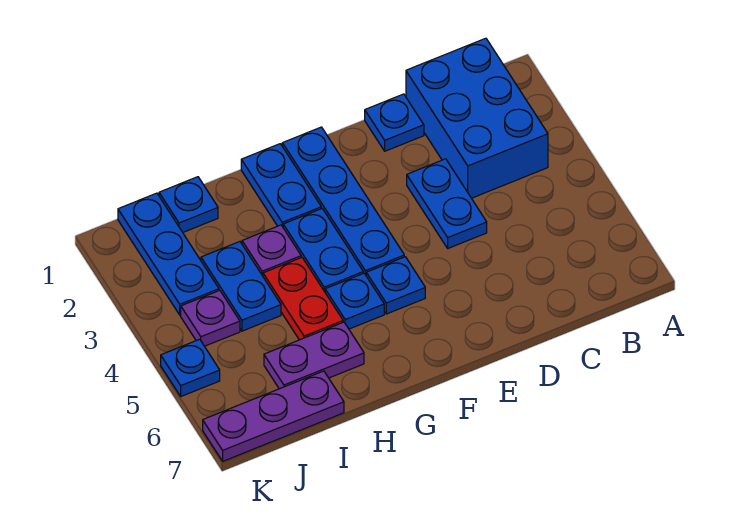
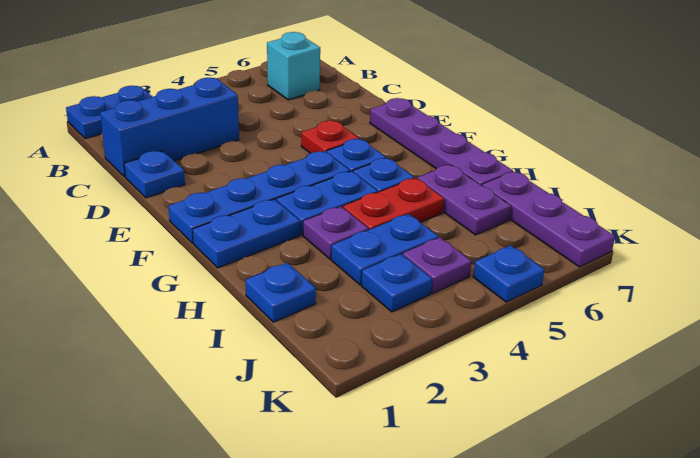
blue brick B1:C3 level 1 -> blue brick C1:C3 level 1
none -> cyan brick B6 level 1
blue plate D3:D4 level 1 -> blue plate A1:A2 level 1
none -> red plate E5 level 1
none -> purple plate E7:H7 level 1
blue plate J1:J3 level 1 -> blue plate J3 level 1

